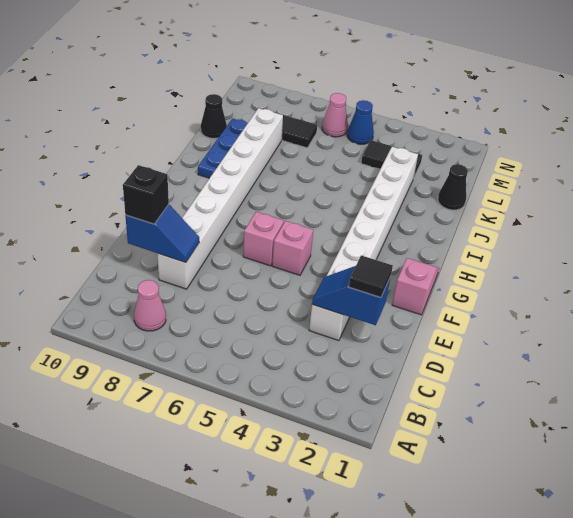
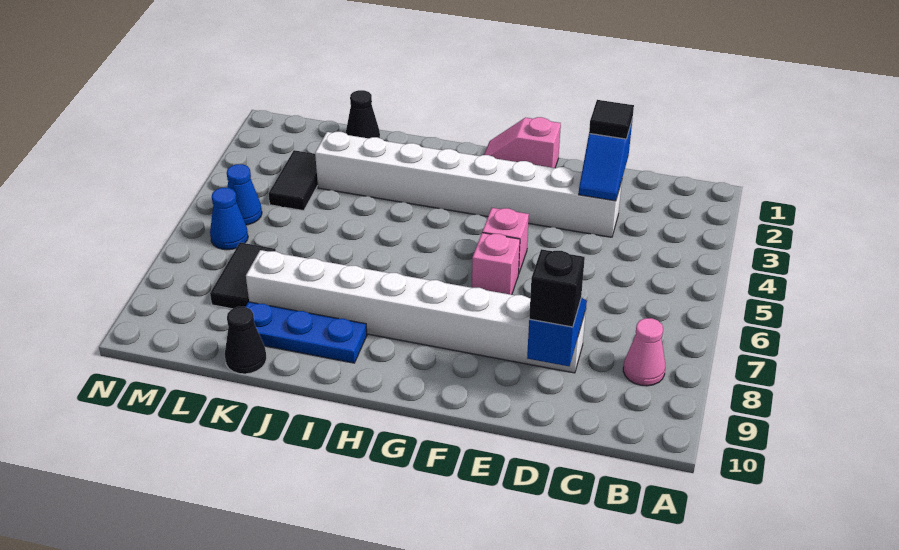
pink cone M6 level 1 -> blue cone M6 level 1

